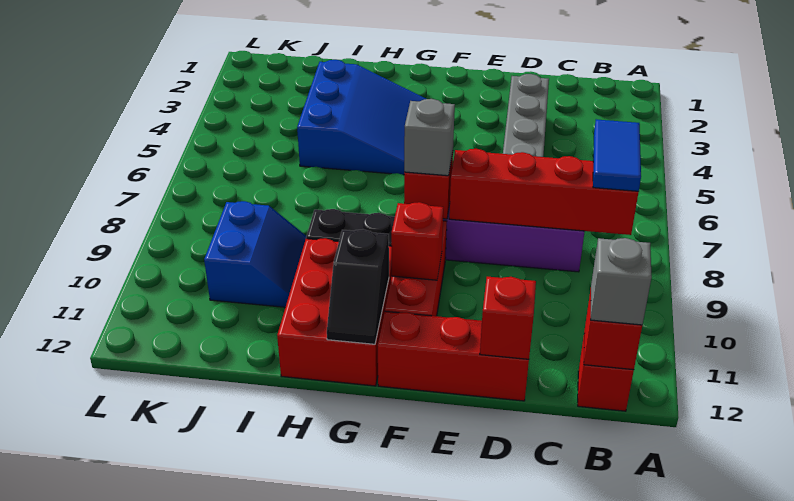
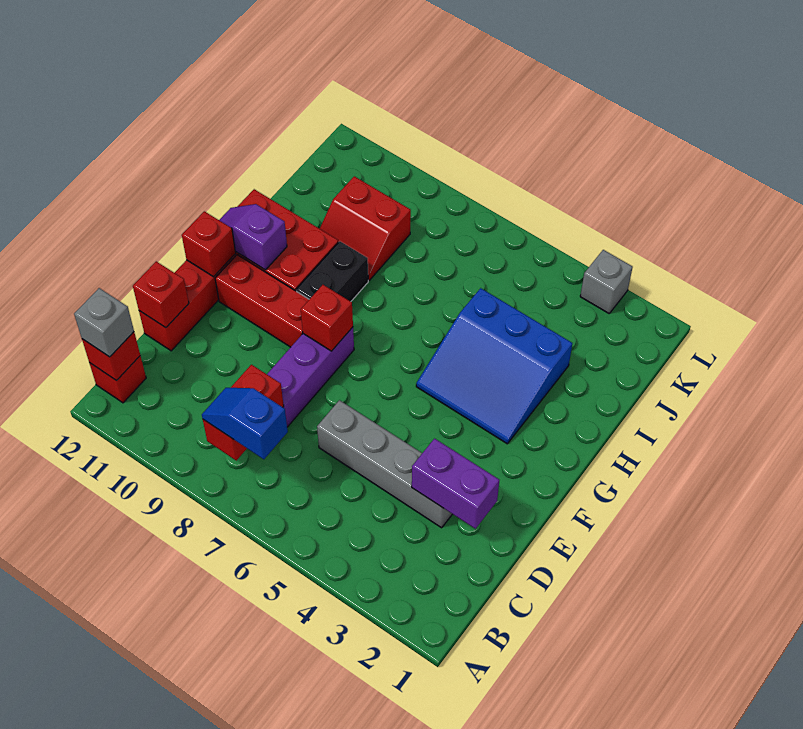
blue tile B7:B8 level 3 -> blue slope B7:B8 level 3 top 7
red brick B8:E8 level 2 -> red brick B8:C8 level 2
none -> purple brick D2:D3 level 2
grey brick F8 level 3 -> grey brick L3 level 1
red brick F10 level 2 -> red brick F12 level 2
black slope G11:G12 level 2 top 11 -> purple slope G11:G12 level 2 top 11
blue slope I9:J10 level 1 top J -> red slope I9:J10 level 1 top J

